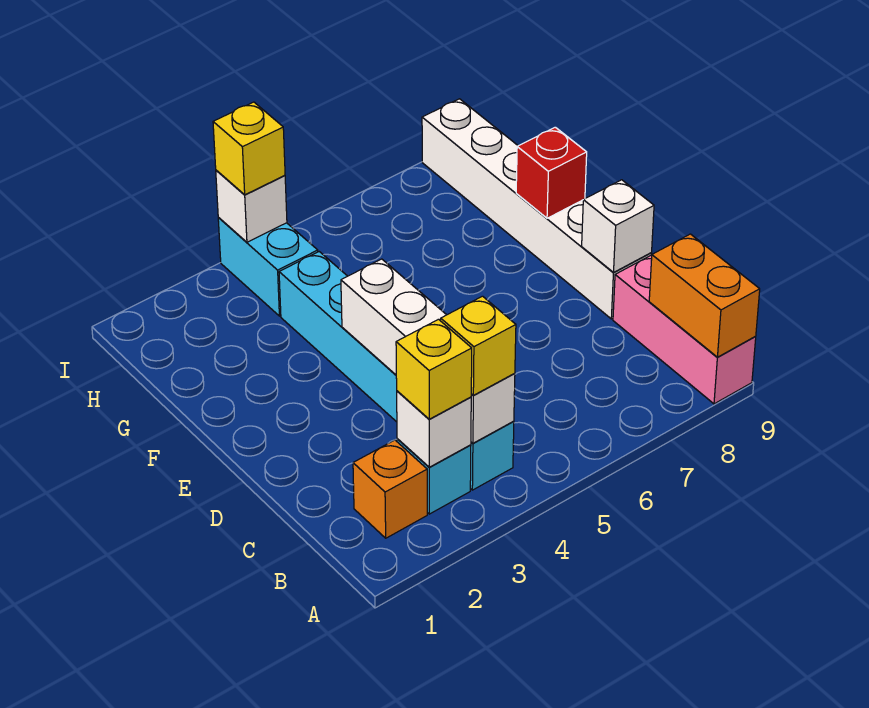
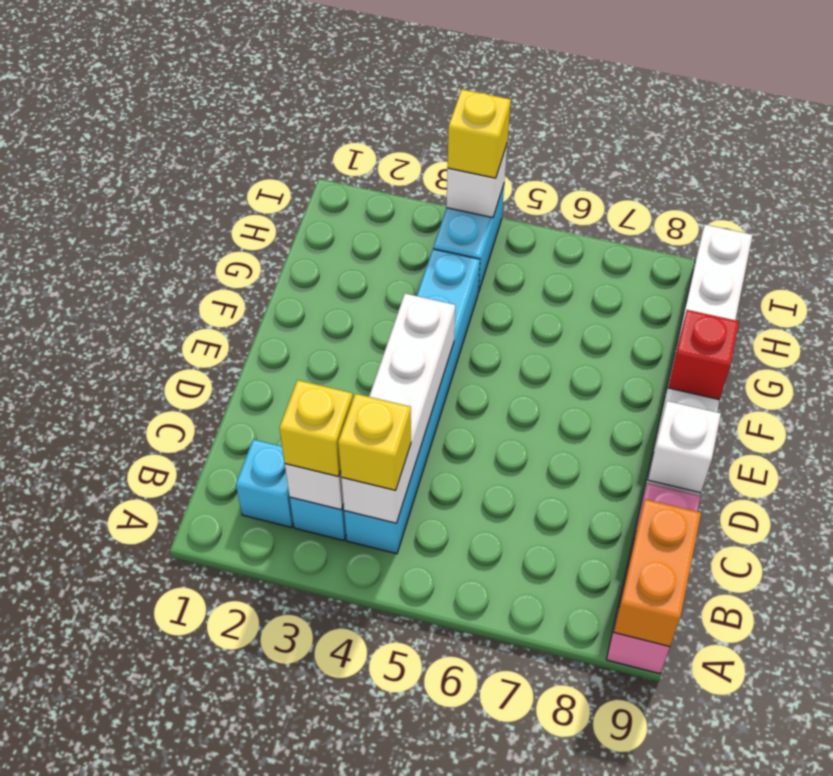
orange brick B2 level 1 -> cyan brick B2 level 1

